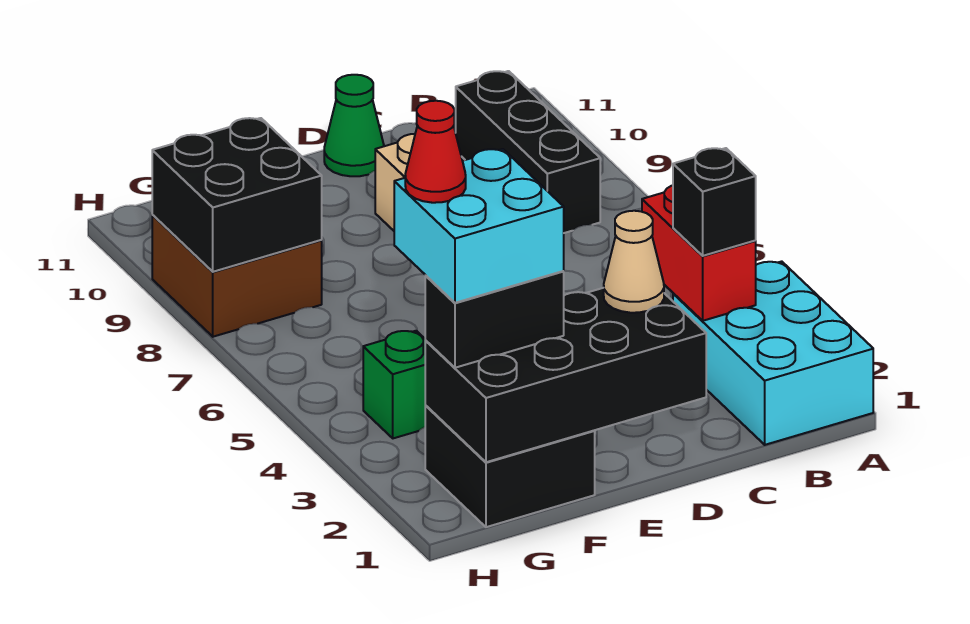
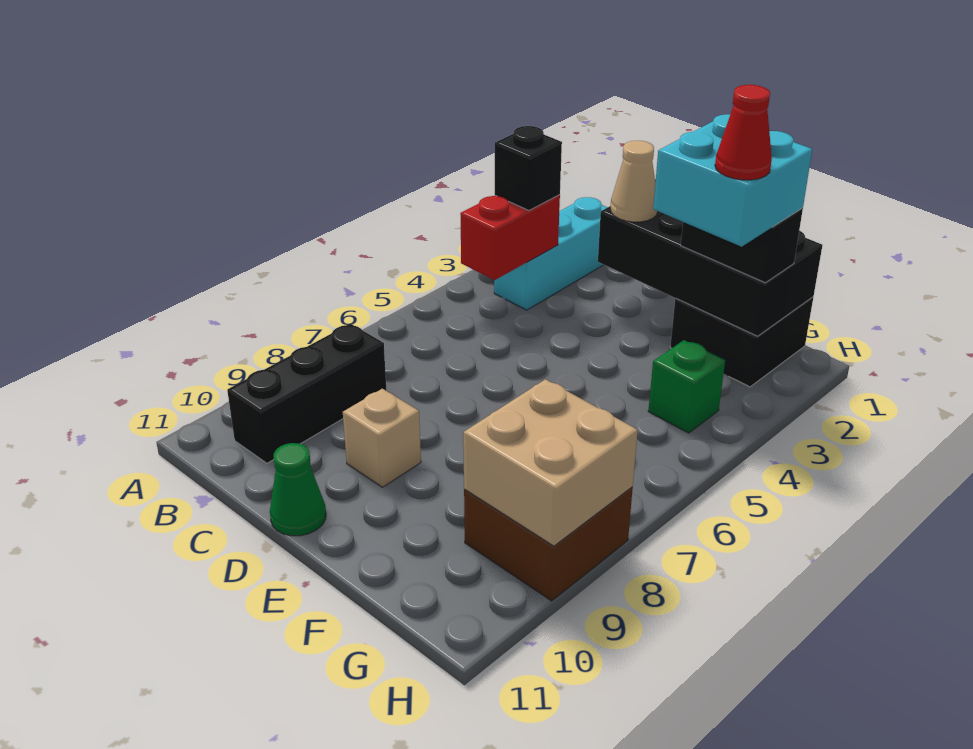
cyan brick A1:B3 level 1 -> cyan brick B1:B3 level 1
black brick G8:H9 level 2 -> tan brick G8:H9 level 2

